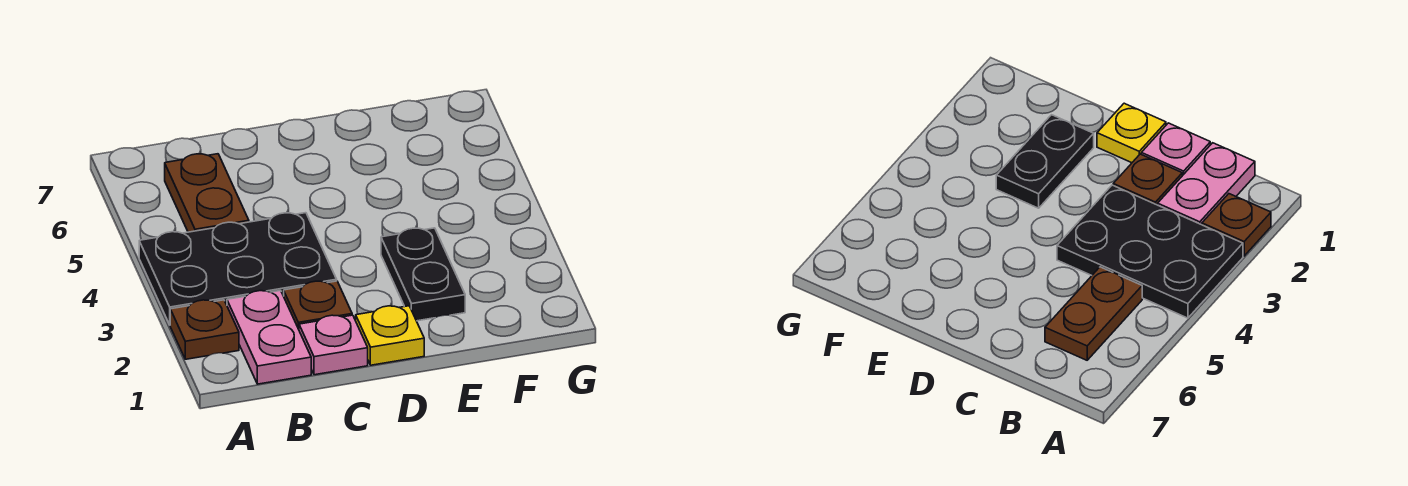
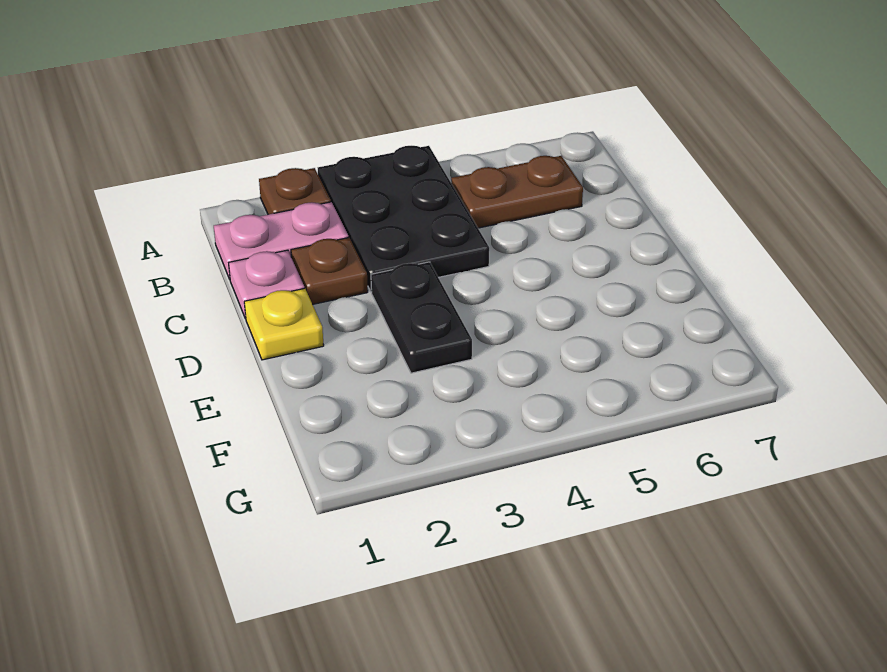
black plate E2:E3 level 1 -> black plate D3:E3 level 1

